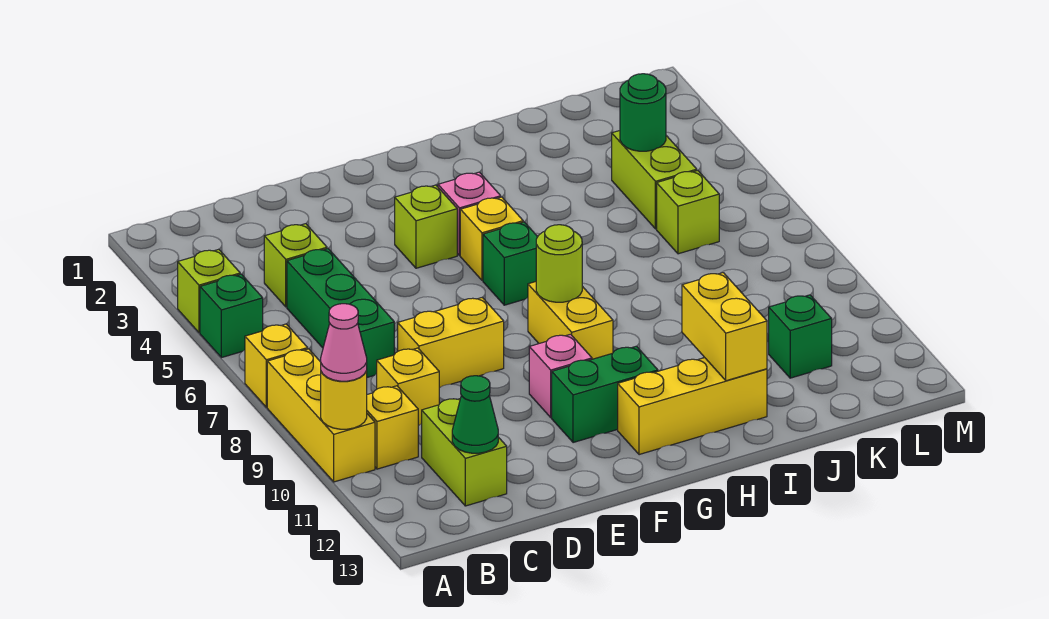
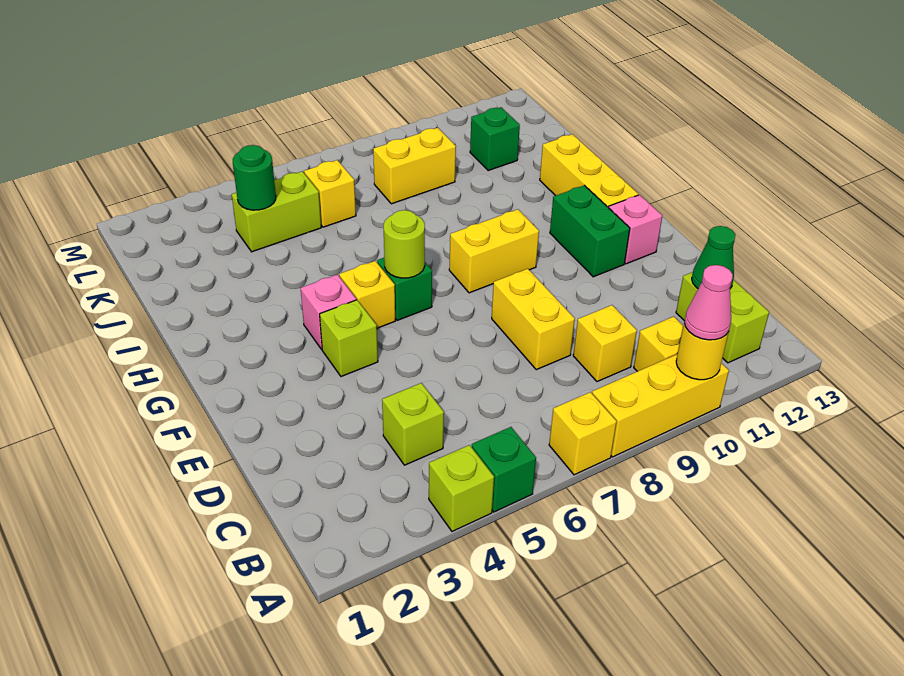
green brick C5:C7 level 1 -> none
lime brick C11:C12 level 1 -> lime brick B12:C12 level 1
pink brick F10 level 1 -> pink brick F12 level 1
lime round brick G8 level 2 -> lime round brick G6 level 2
yellow brick I11:I12 level 2 -> yellow brick K8:K9 level 1
lime brick K6 level 1 -> yellow brick K6 level 1

